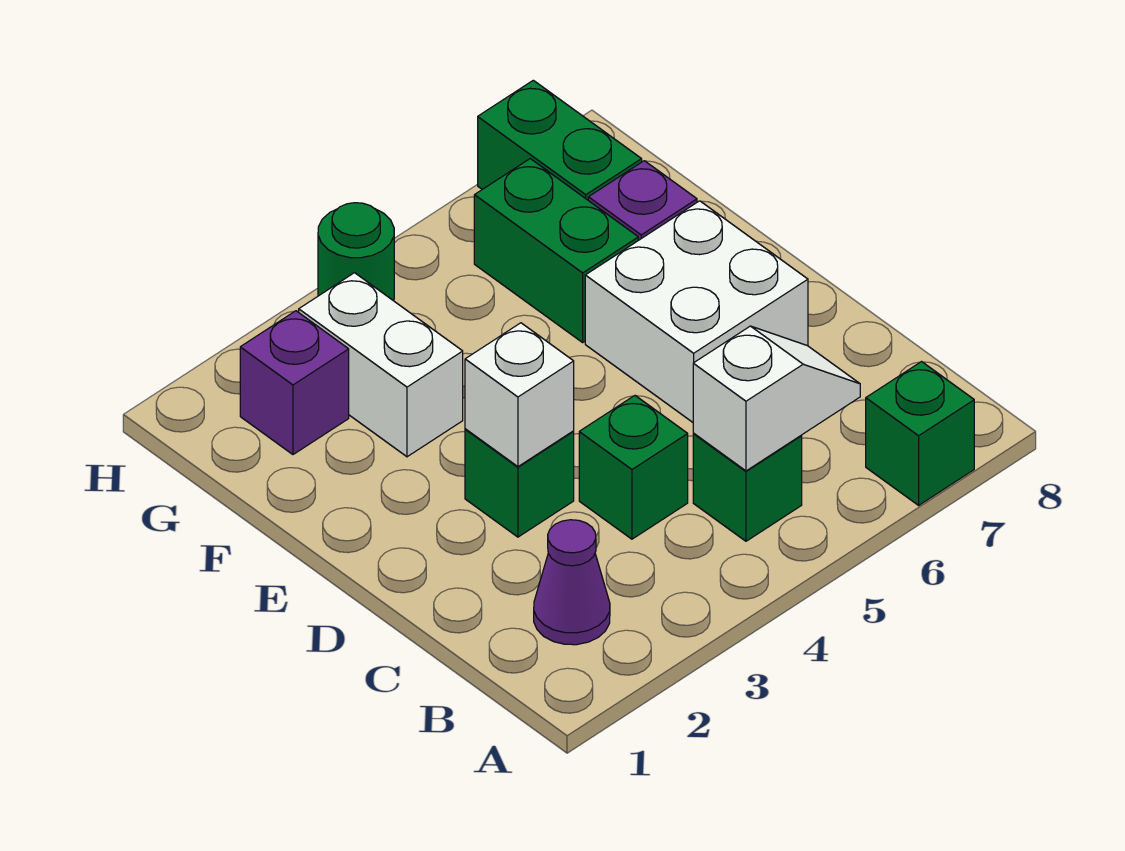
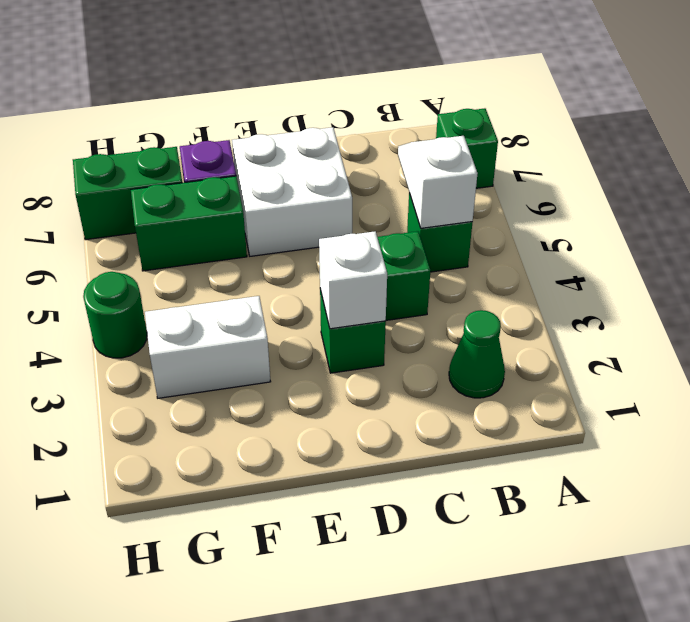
purple cone B2 level 1 -> green cone B2 level 1
purple brick G2 level 1 -> none

